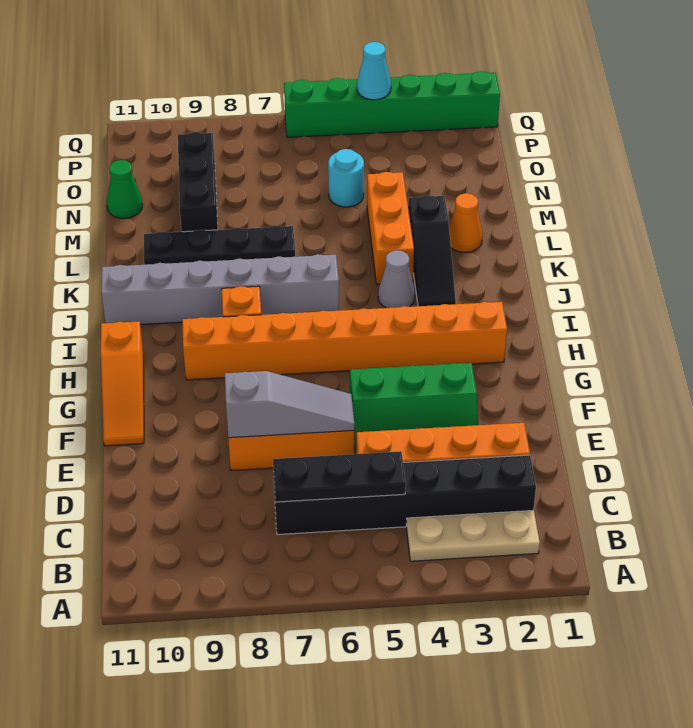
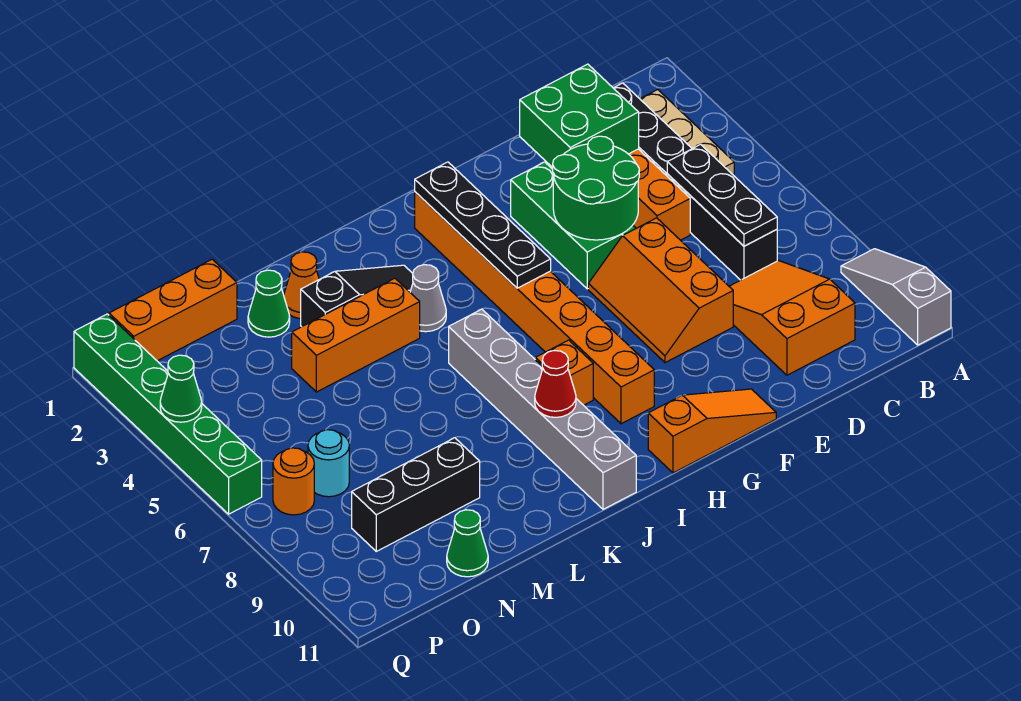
none -> orange slope C8:D10 level 1 top 10
none -> green brick D2:E3 level 2
none -> green round brick E4:F5 level 2
grey slope E6:E8 level 2 top 8 -> grey slope A9:A11 level 1 top 11
none -> red cone J9 level 2
black plate L7:L10 level 1 -> black plate H2:H5 level 2
none -> green cone M2 level 1
none -> orange brick N1:P1 level 1
cyan round brick N5 level 1 -> cyan round brick O7 level 1
none -> orange round brick P7 level 1
cyan cone Q4 level 2 -> green cone Q4 level 2

